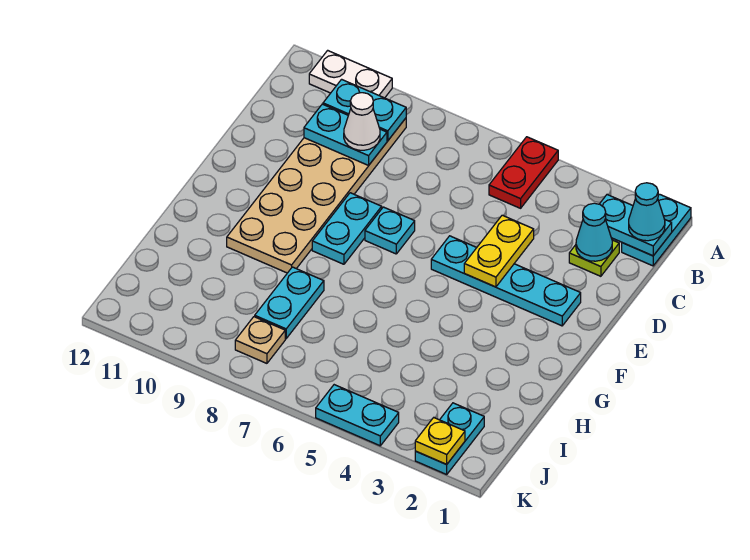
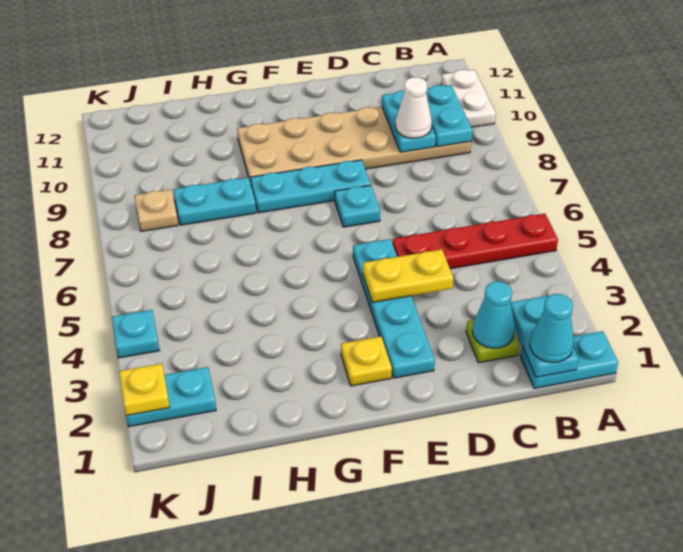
red plate A5:B5 level 1 -> red plate A5:D5 level 1
cyan plate E8:F8 level 1 -> cyan plate E8:G8 level 1
none -> yellow plate F2 level 1
cyan plate K4:K5 level 1 -> cyan plate K4 level 1

